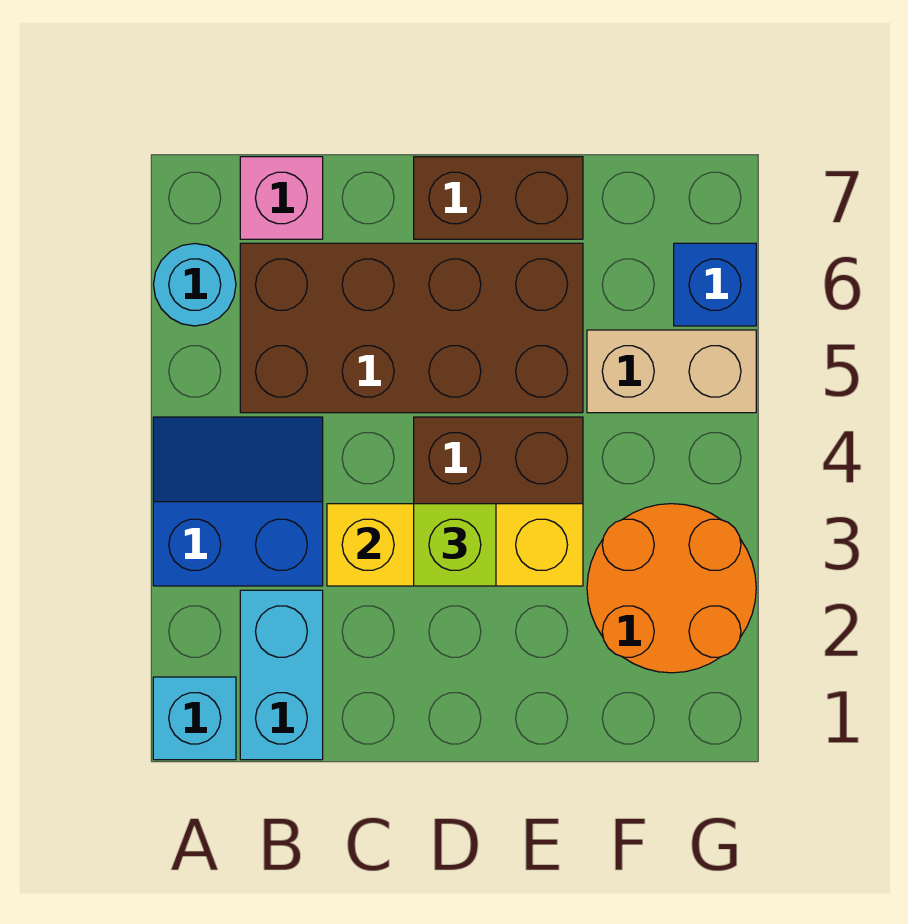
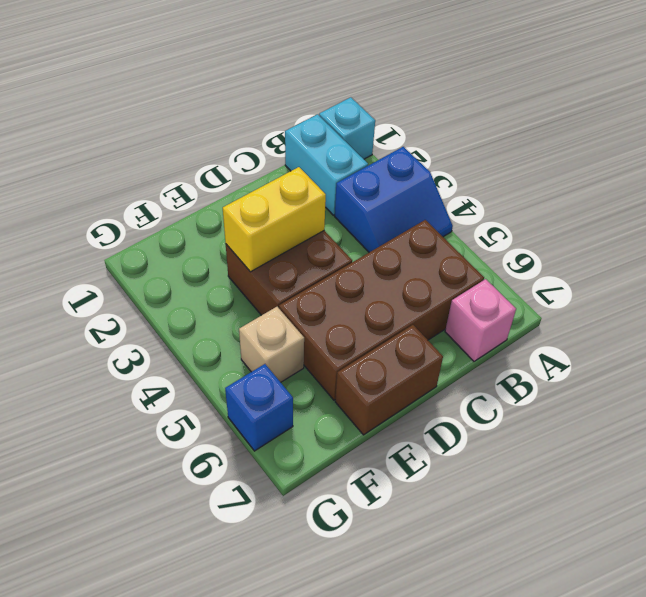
cyan round brick A6 level 1 -> none
yellow brick C3:E3 level 2 -> yellow brick D3:E3 level 2
lime brick D3 level 3 -> none
orange round brick F2:G3 level 1 -> none
tan brick F5:G5 level 1 -> tan brick F5 level 1

